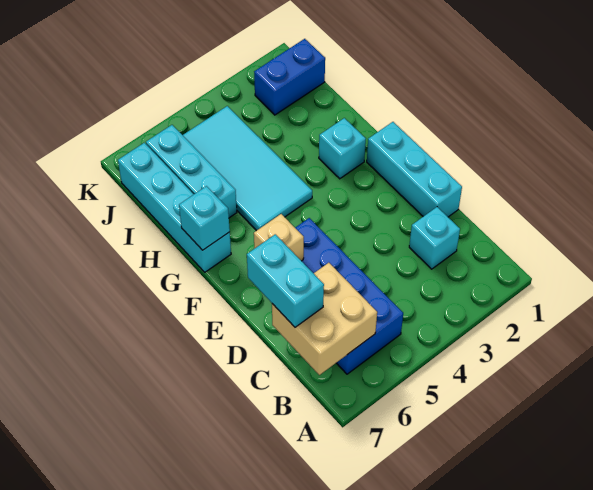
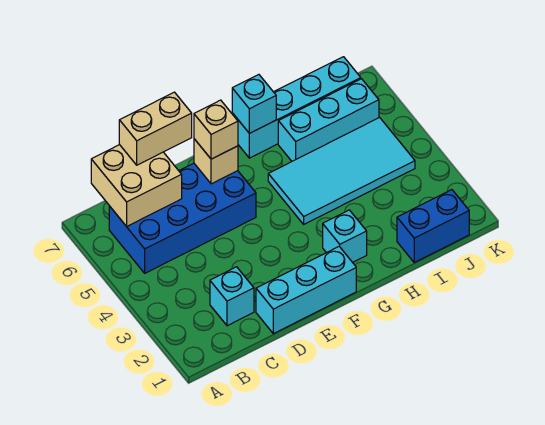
cyan brick C7:D7 level 3 -> tan brick C7:D7 level 3
none -> tan brick E6 level 3
blue brick J1:J2 level 1 -> blue brick I1:J1 level 1

